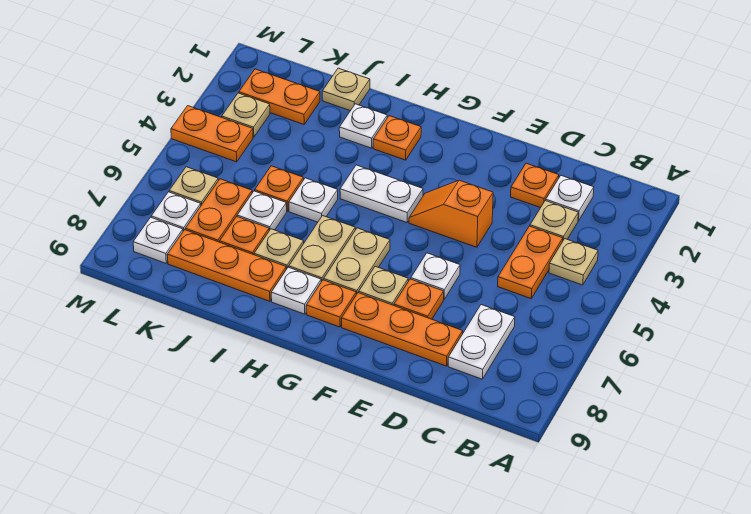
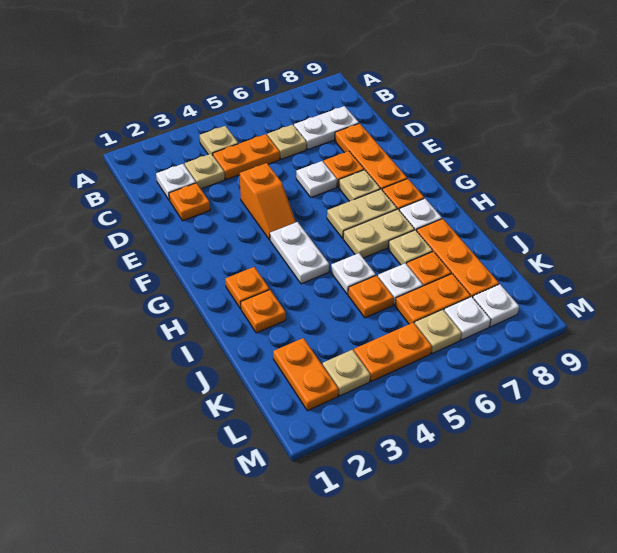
white plate I2 level 1 -> orange plate I2 level 1
tan plate J1 level 1 -> tan plate C6 level 1
orange plate L4:M4 level 1 -> orange plate L4:L5 level 1

